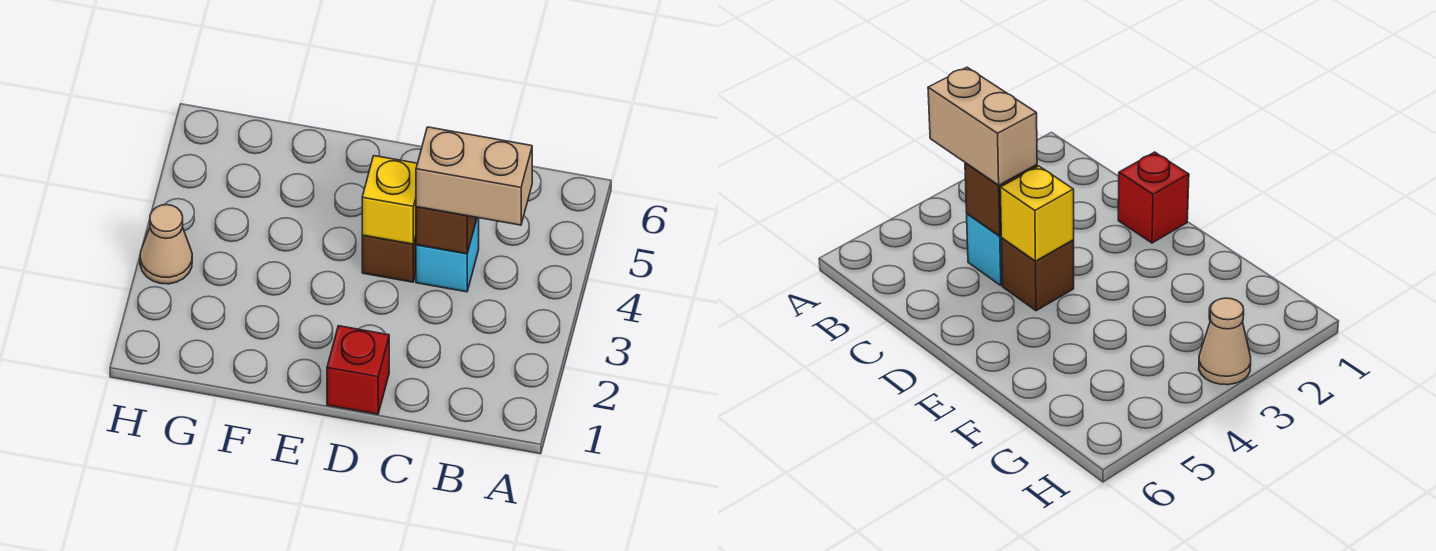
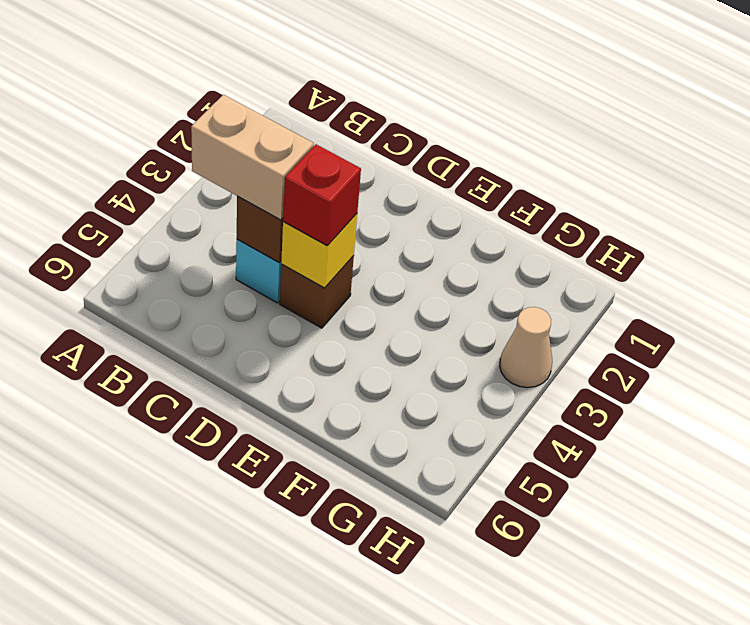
red brick D1 level 1 -> red brick D4 level 3

